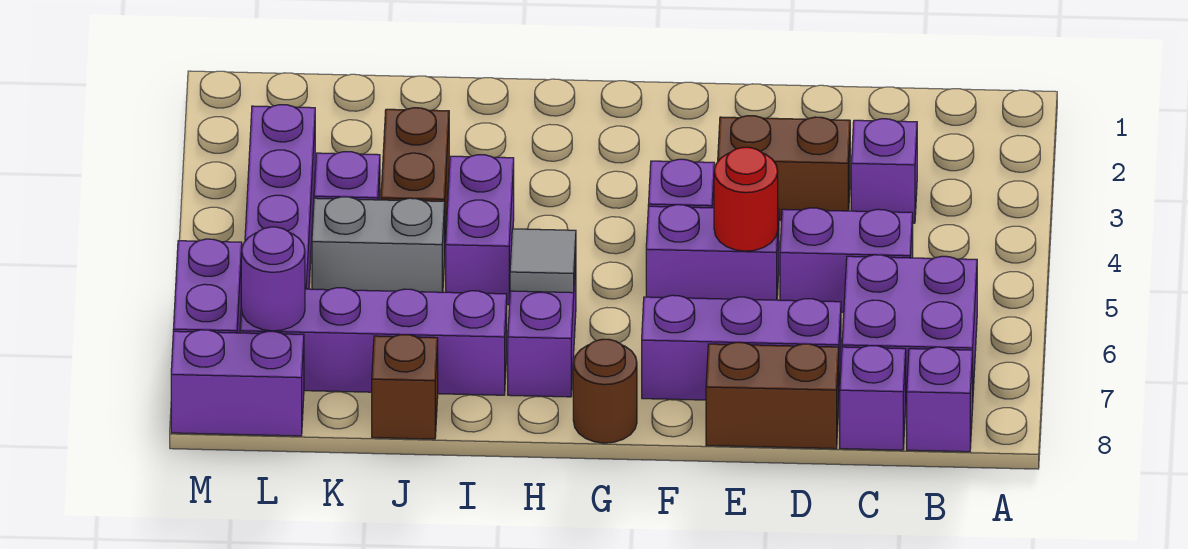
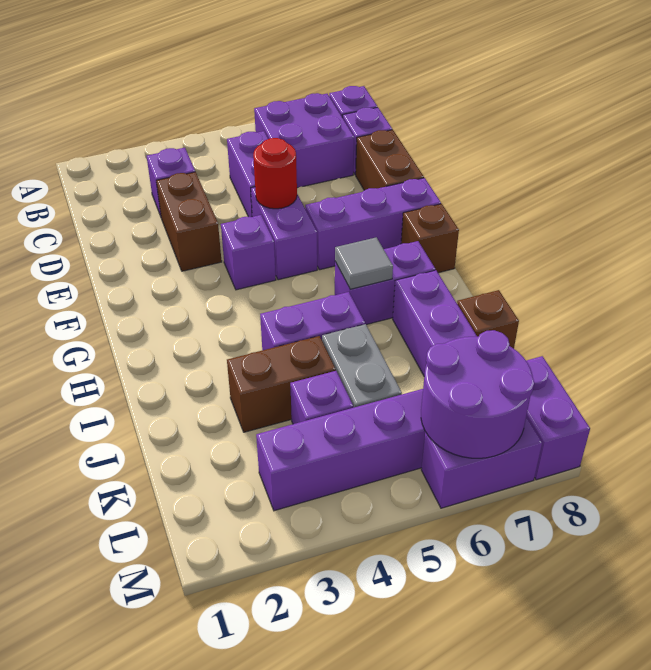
purple brick D7:F7 level 1 -> purple brick F6:F8 level 1
brown round brick G8 level 1 -> brown brick G8 level 1
purple round brick L7 level 2 -> purple round brick L6:M7 level 2

